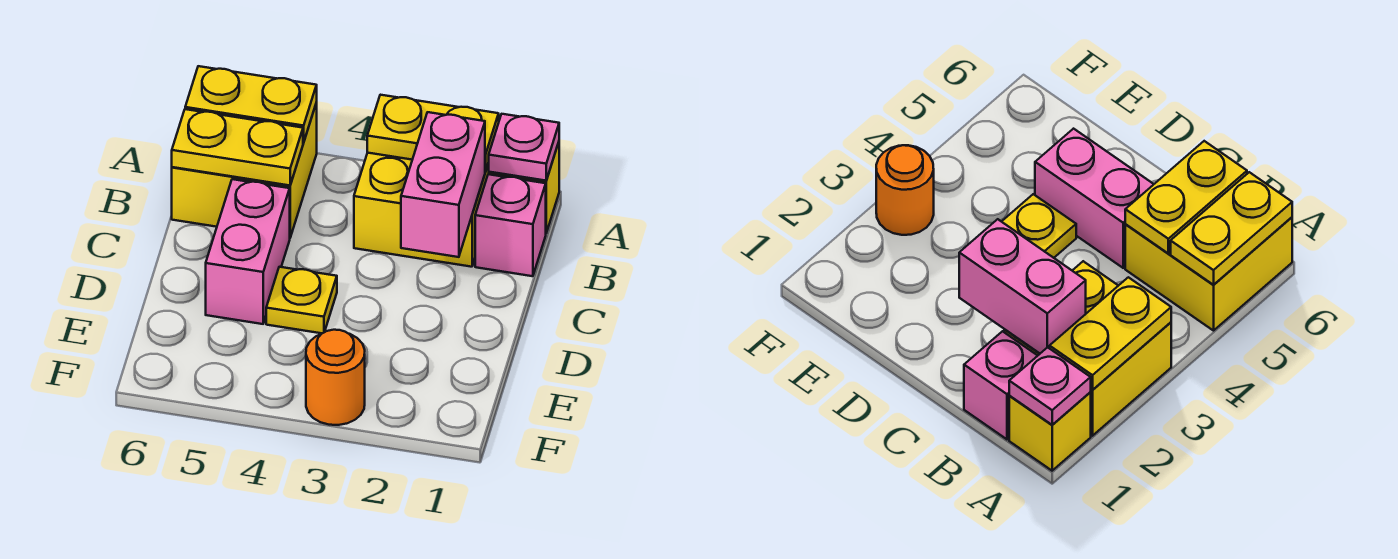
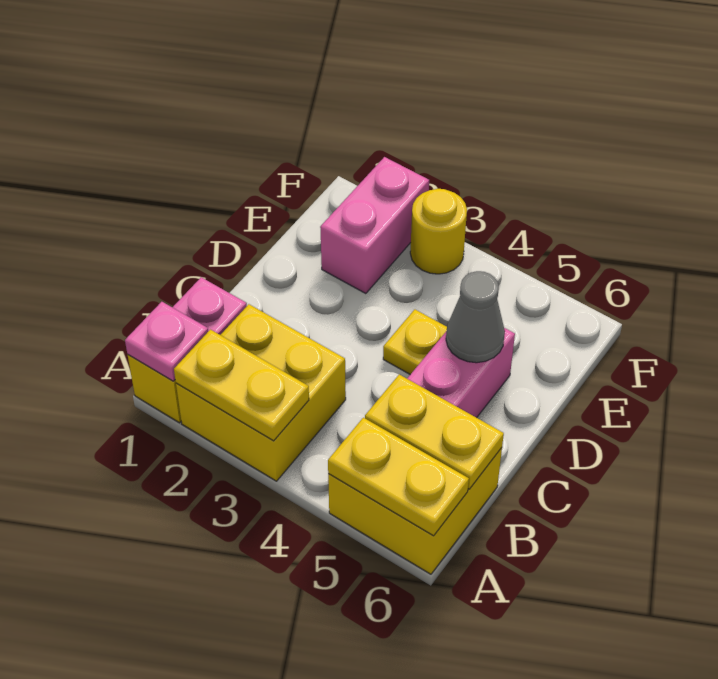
pink brick B2:C2 level 2 -> pink brick E2:F2 level 1
none -> grey cone D5 level 2
orange round brick F3 level 1 -> yellow round brick F3 level 1

